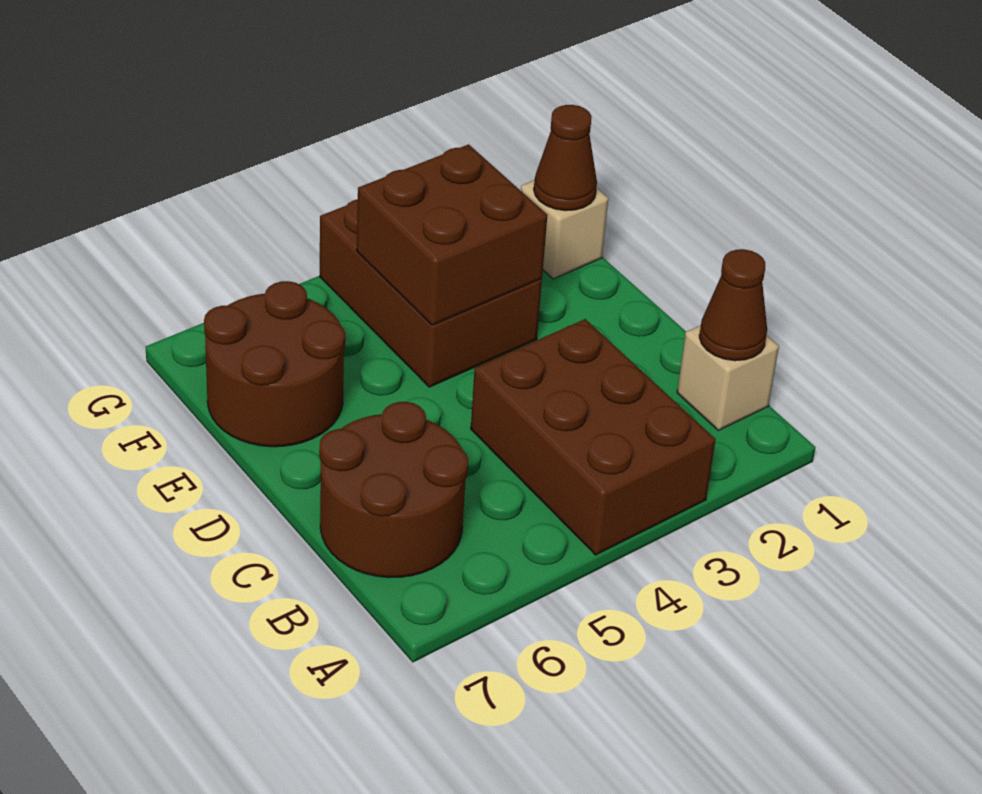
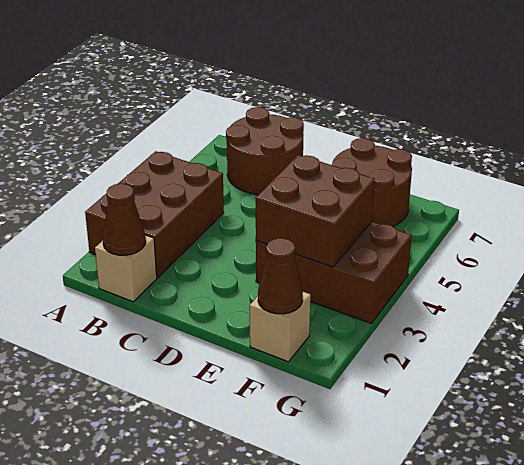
brown brick A3:C4 level 1 -> brown brick A2:B4 level 1

